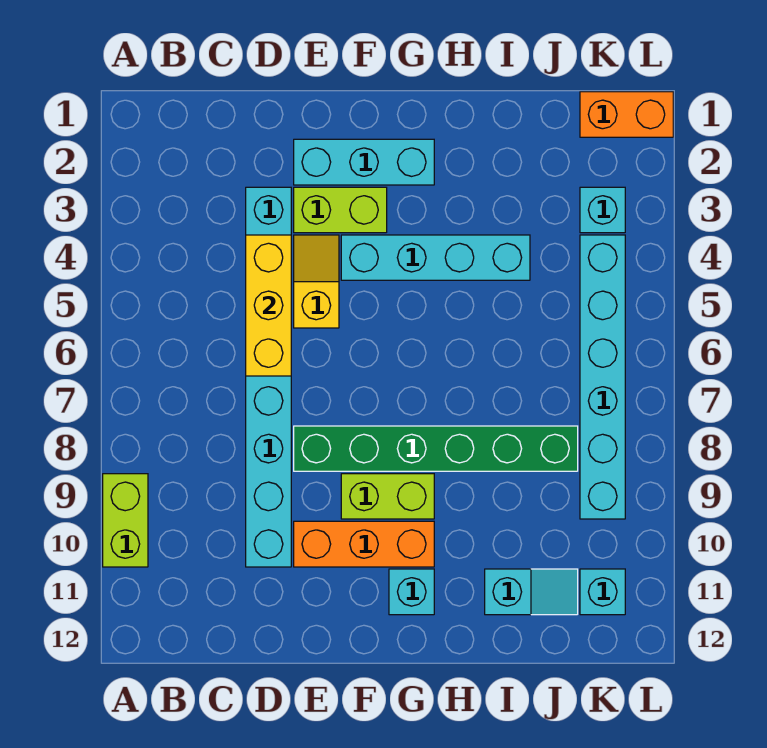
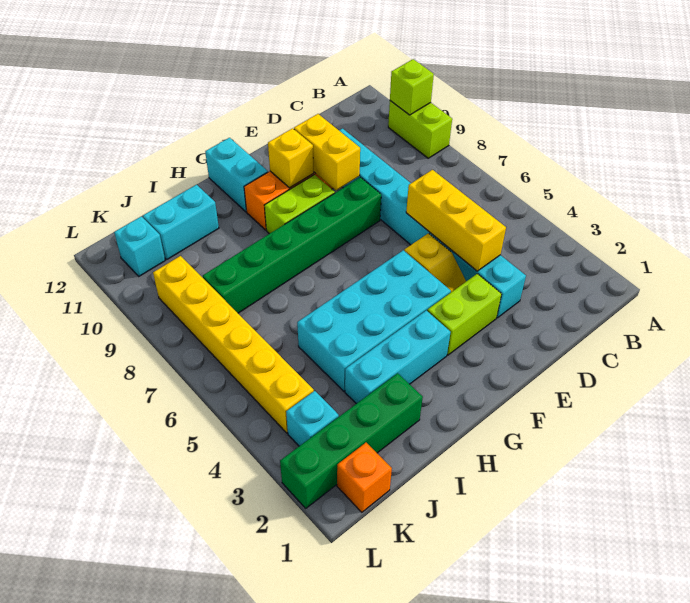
none -> lime brick A10 level 2
cyan brick E2:G2 level 1 -> cyan brick G3:I3 level 1
none -> yellow brick E9:E10 level 2
cyan brick F4:I4 level 1 -> cyan brick F4:I5 level 1
none -> yellow brick F10 level 2
cyan brick G11 level 1 -> cyan brick G11:G12 level 1
none -> green brick I2:L2 level 1
cyan slope I11:J11 level 1 top I -> cyan brick I11:J11 level 1
orange brick K1:L1 level 1 -> orange brick K1 level 1
cyan brick K4:K9 level 1 -> yellow brick K4:K9 level 1

